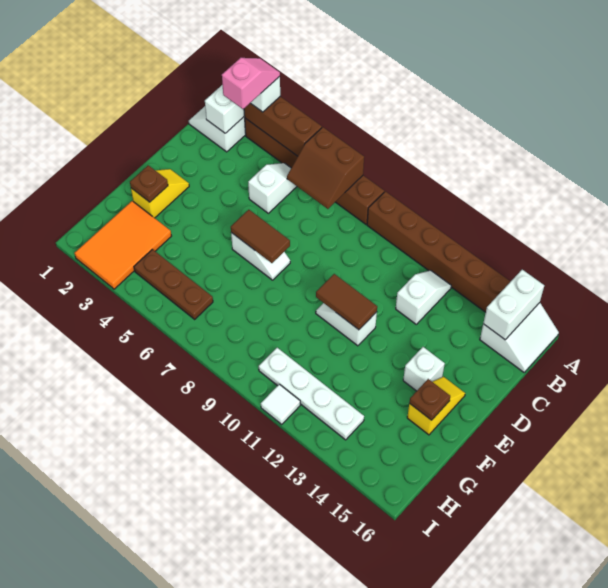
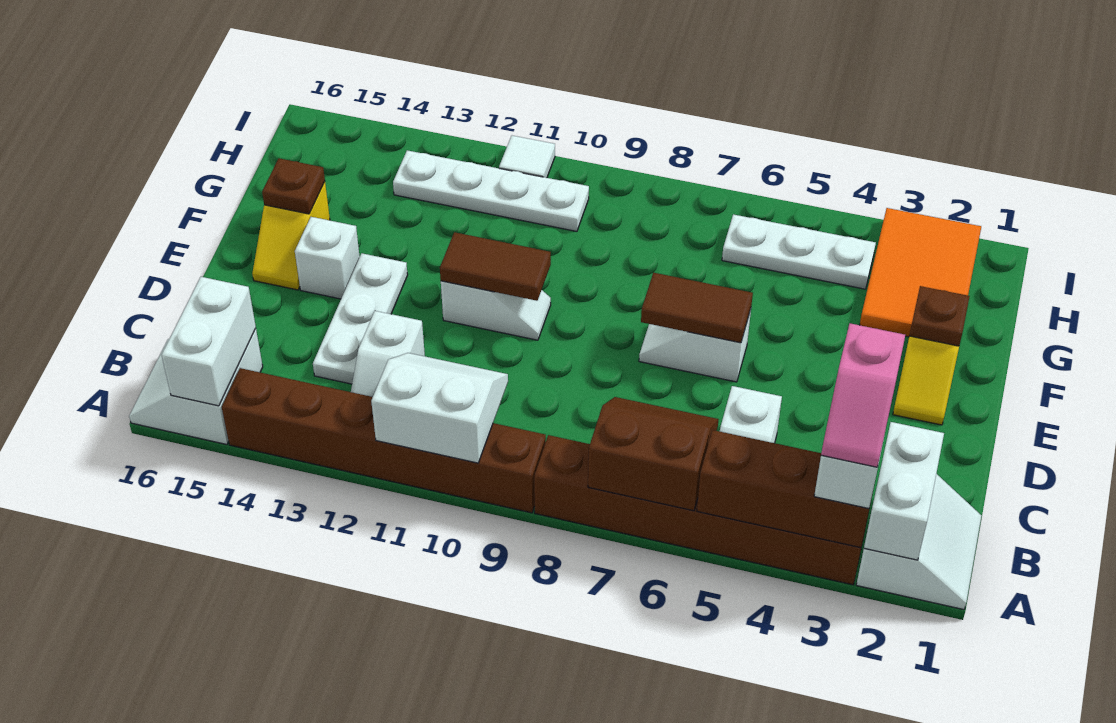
none -> white slope A10:B11 level 2 top A
none -> white plate C13:E13 level 1
brown plate H4:H6 level 1 -> white plate H4:H6 level 1

